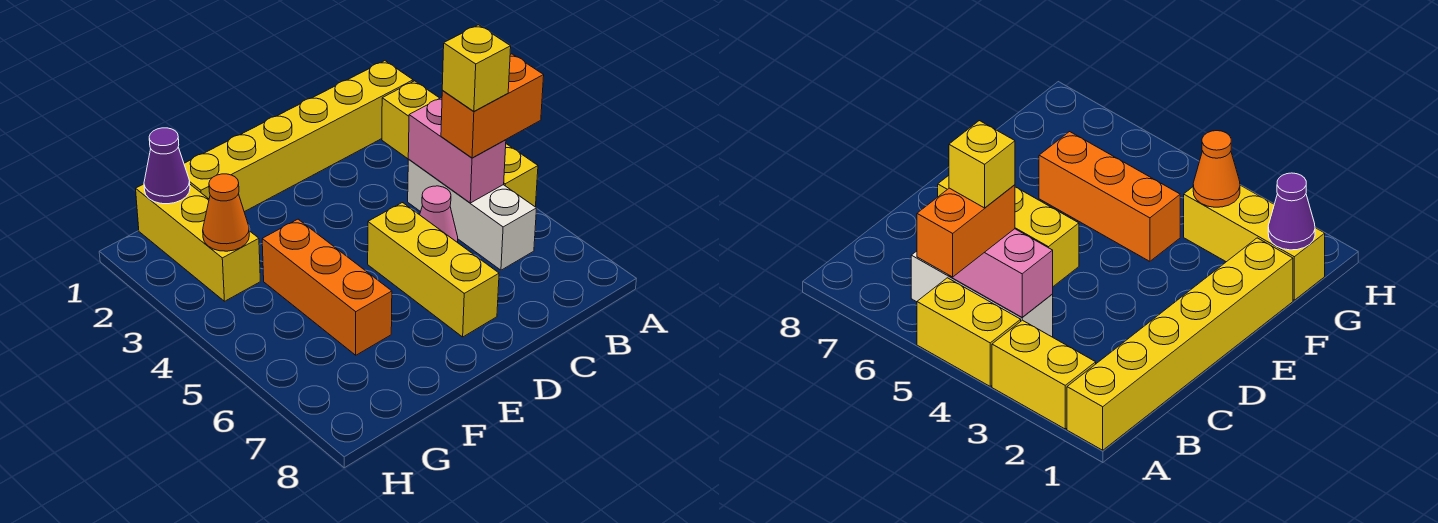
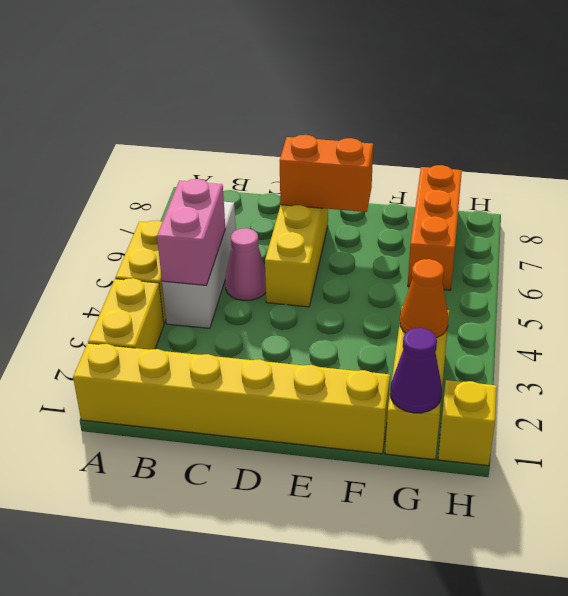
orange brick A5:B5 level 3 -> orange brick D7:E7 level 2
yellow brick B5 level 4 -> yellow brick H1 level 1
orange brick F4:F6 level 1 -> orange brick G6:G8 level 1

